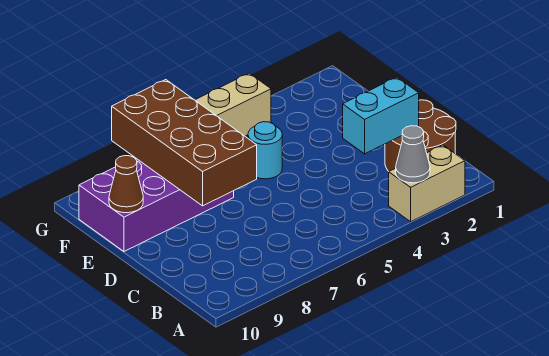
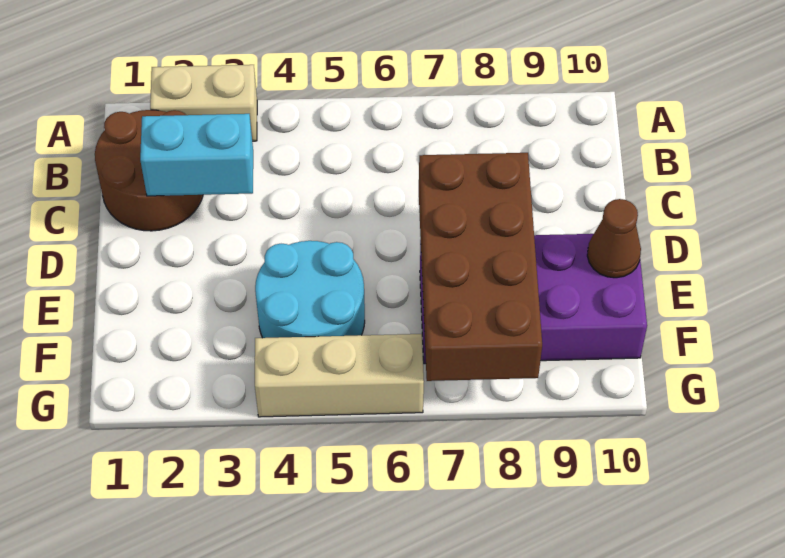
grey cone A3 level 2 -> none
cyan round brick E5 level 1 -> cyan round brick E4:F5 level 1

